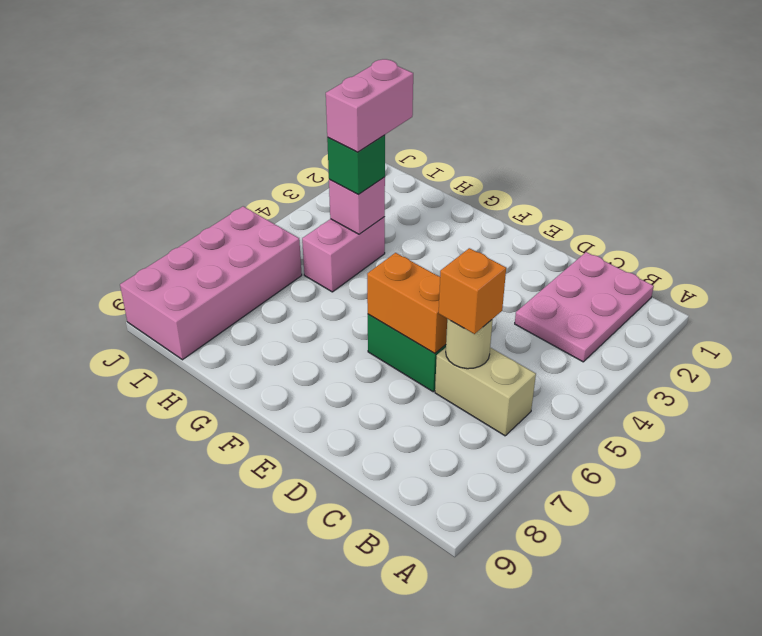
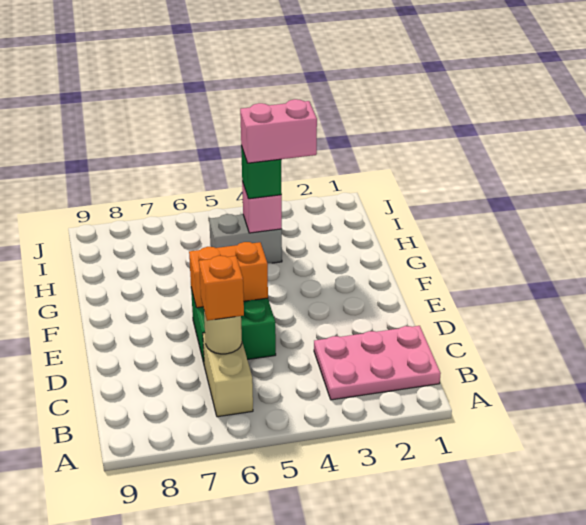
orange brick D6:E6 level 2 -> orange brick E5:E6 level 2
pink brick H4:H5 level 1 -> grey brick H4:H5 level 1
pink brick I6:J9 level 1 -> none

